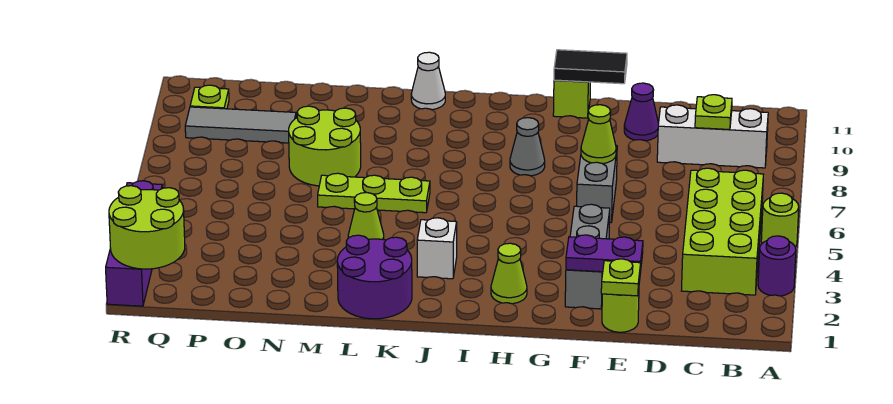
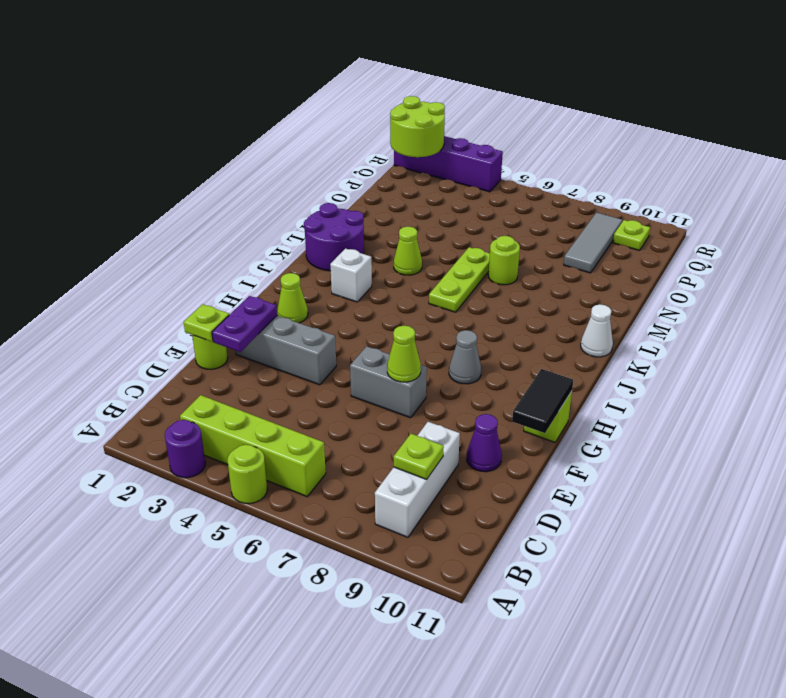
lime brick B3:C6 level 1 -> lime brick B3:B6 level 1
lime round brick M7:N8 level 1 -> lime round brick M7 level 1

